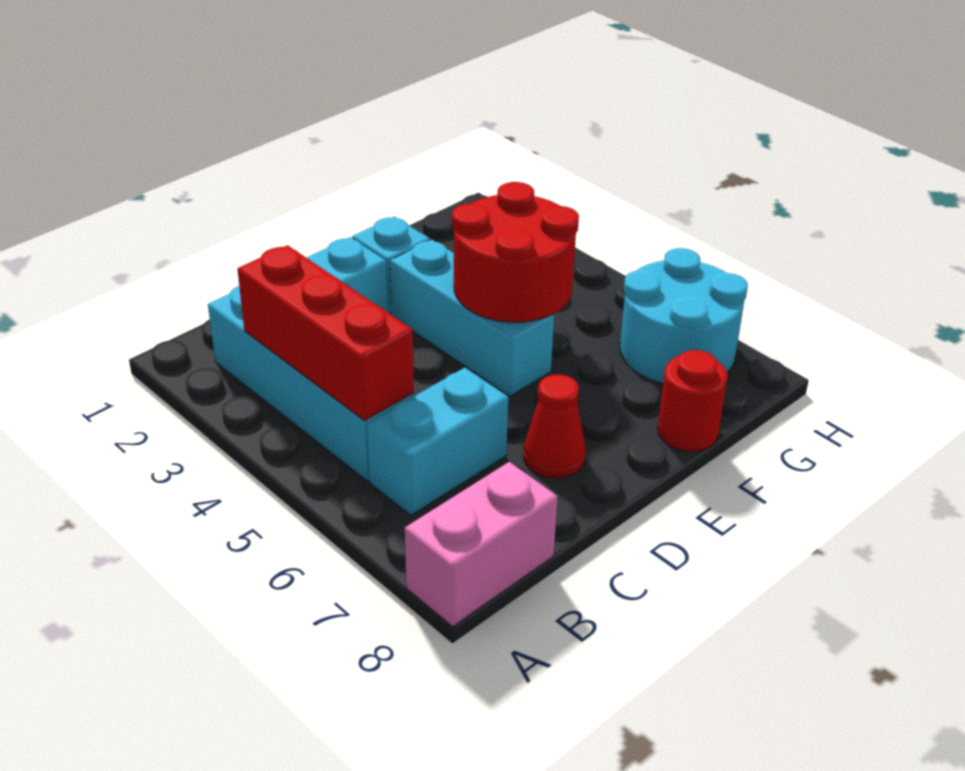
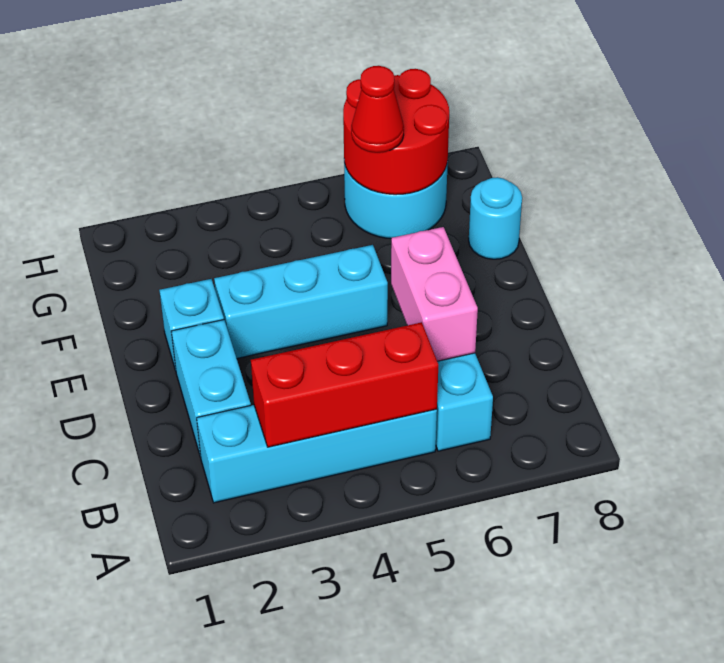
pink brick A8:B8 level 1 -> pink brick C6:D6 level 2
red cone D7 level 1 -> red cone G6 level 3
red round brick E4:F5 level 2 -> red round brick G6:H7 level 2
red round brick F8 level 1 -> cyan round brick F8 level 1

